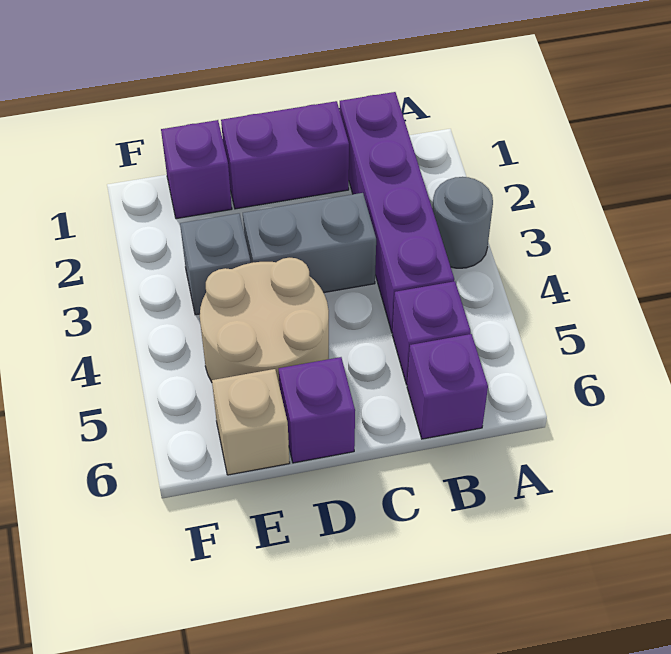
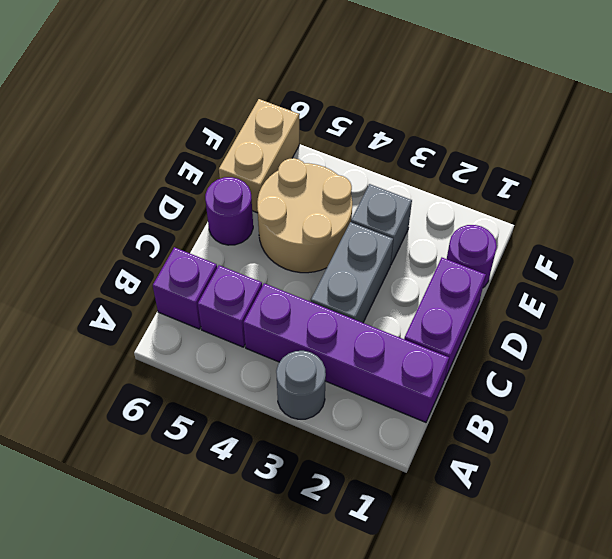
purple brick D6 level 1 -> purple round brick D6 level 1
purple brick E1 level 1 -> purple round brick E1 level 1
tan brick E6 level 1 -> tan brick E6:F6 level 1

